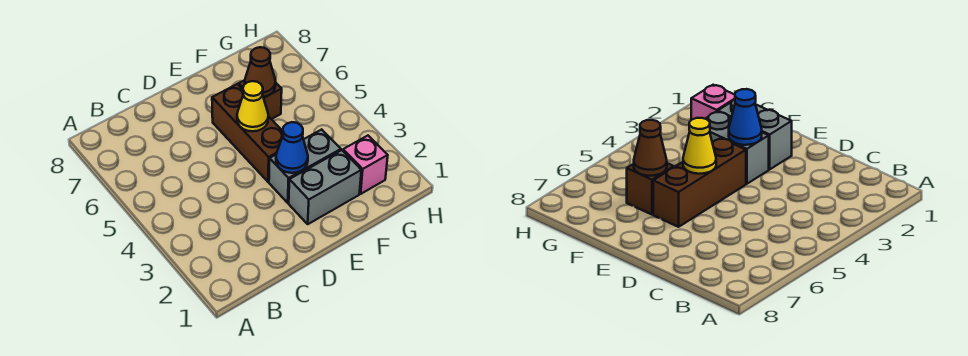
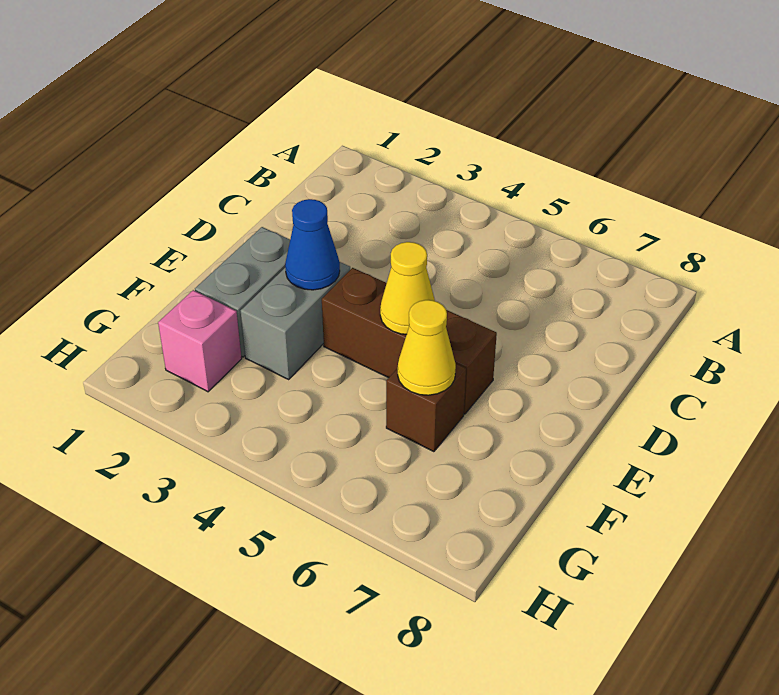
brown cone F6 level 2 -> yellow cone F6 level 2

